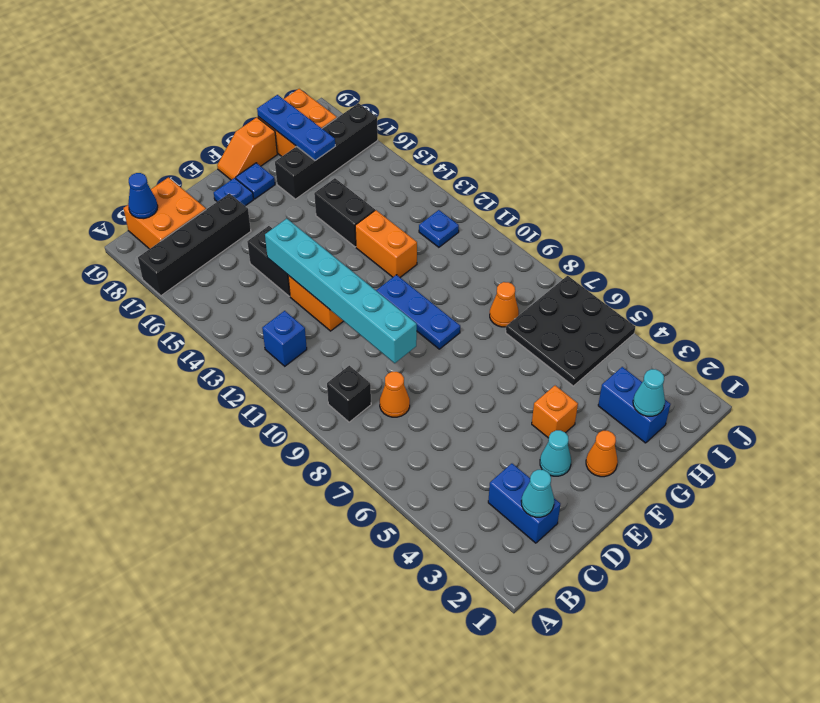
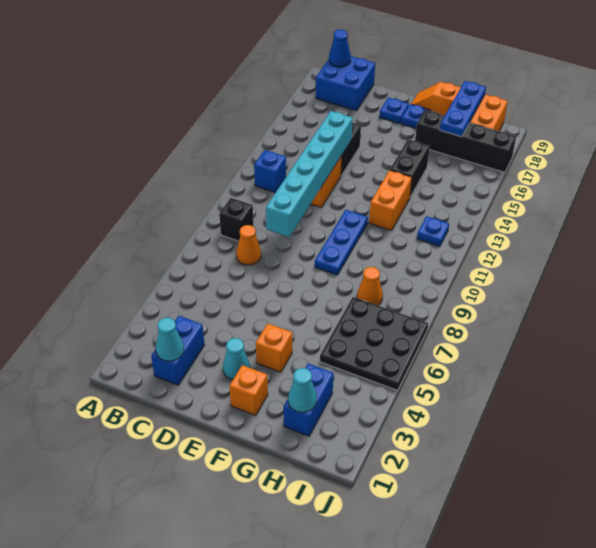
black brick A17:D17 level 1 -> none
orange brick B18:C19 level 1 -> blue brick B18:C19 level 1
orange cone F2 level 1 -> orange brick F2 level 1

